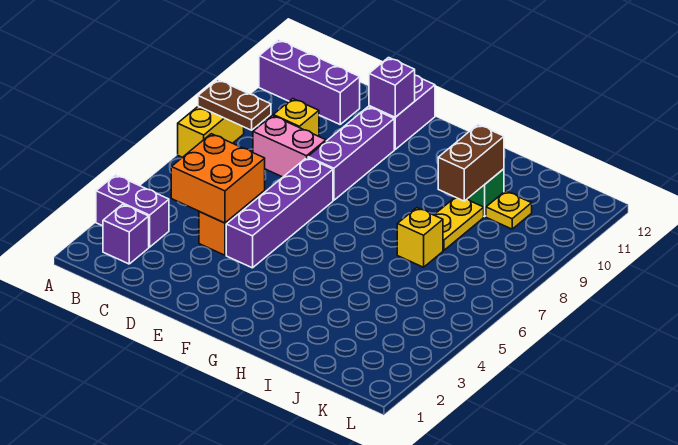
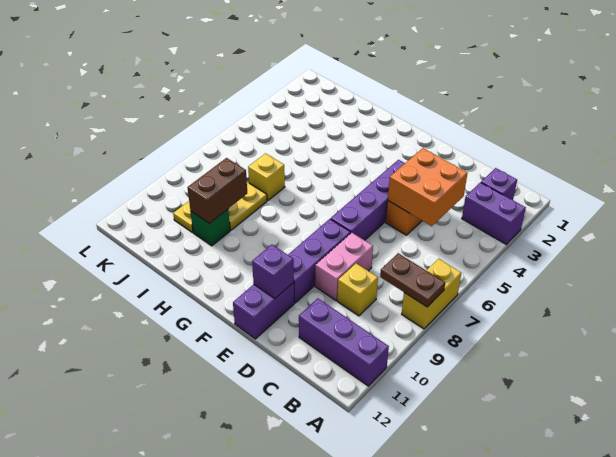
pink brick C8:D8 level 1 -> pink brick D8:D9 level 1

